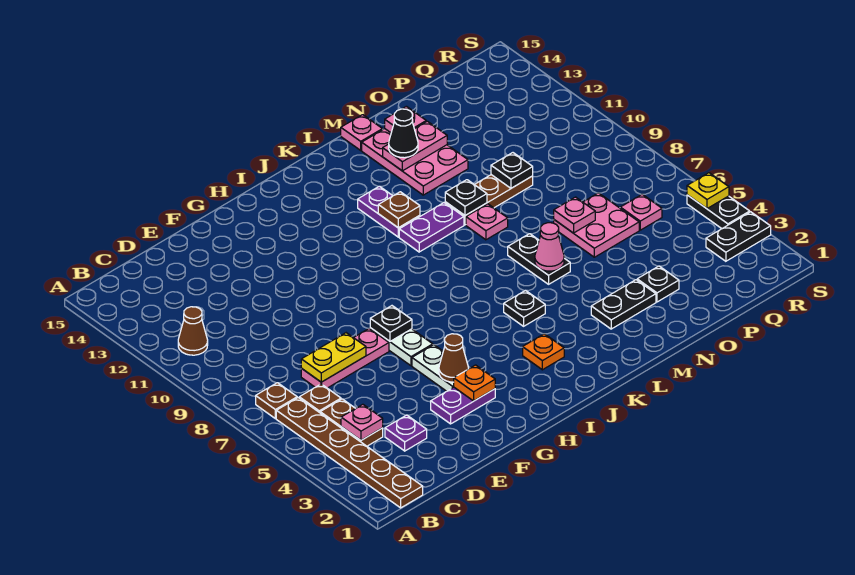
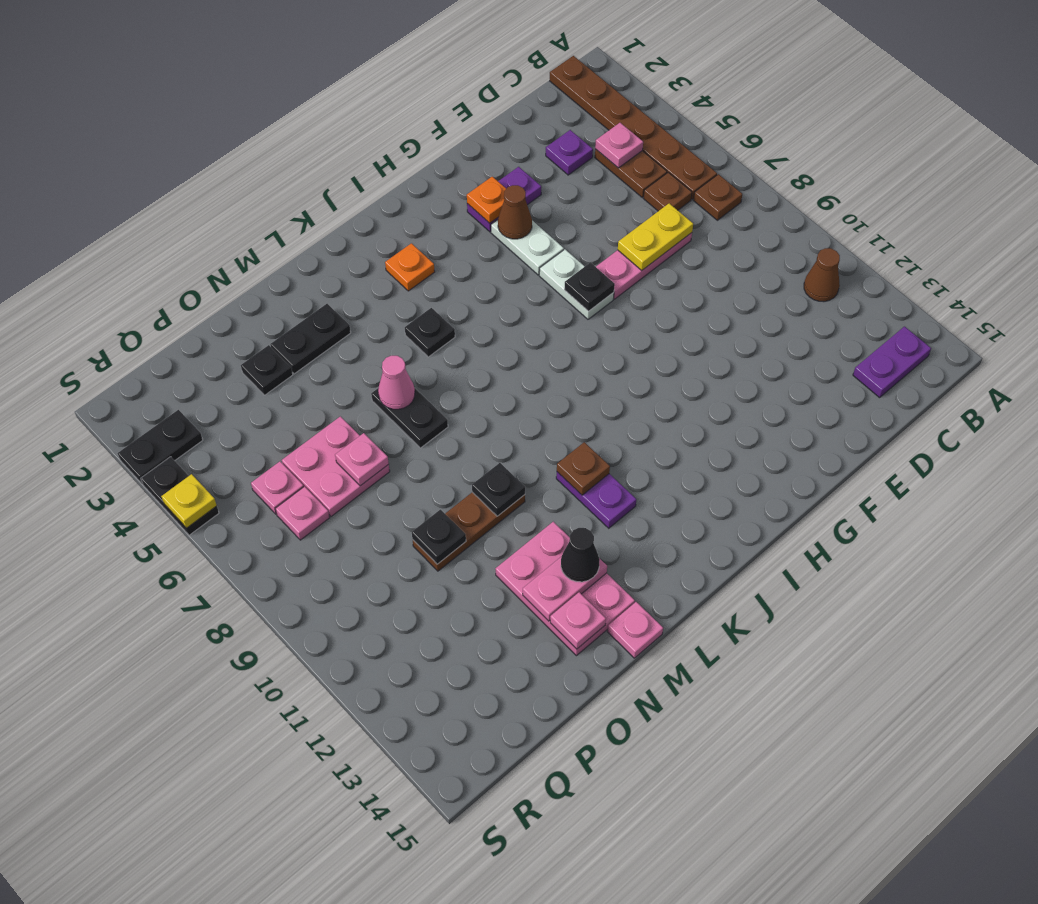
purple plate K10:L10 level 1 -> purple plate B14:C14 level 1
pink plate M9 level 1 -> pink plate Q7 level 1

